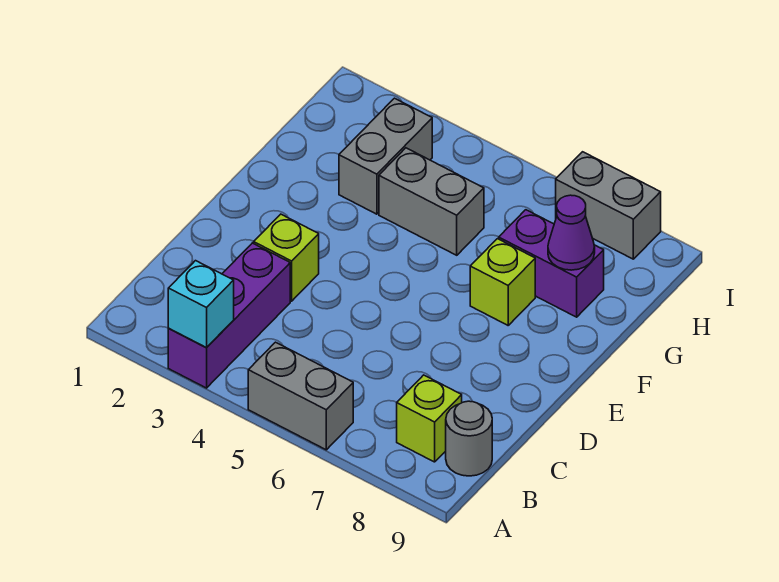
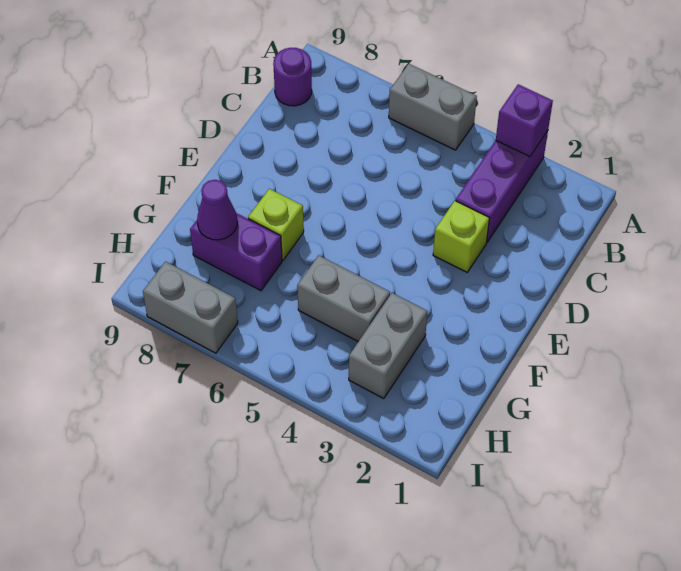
cyan brick A3 level 2 -> purple brick A3 level 2
lime brick B8 level 1 -> none
grey round brick B9 level 1 -> purple round brick B9 level 1

